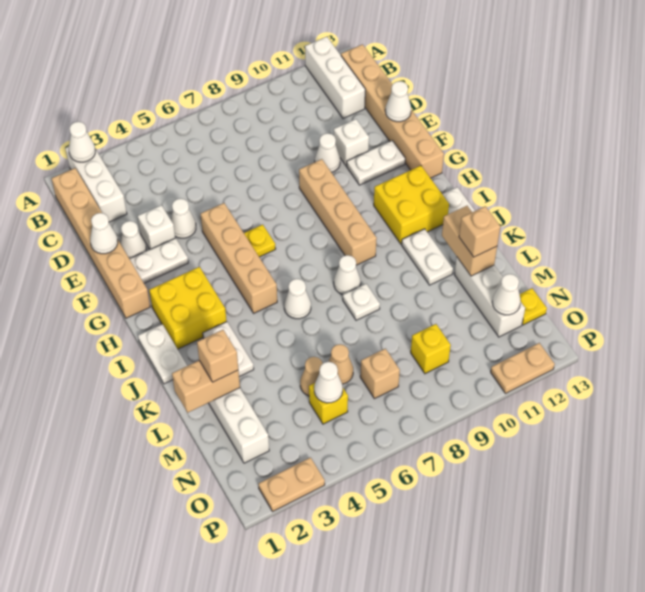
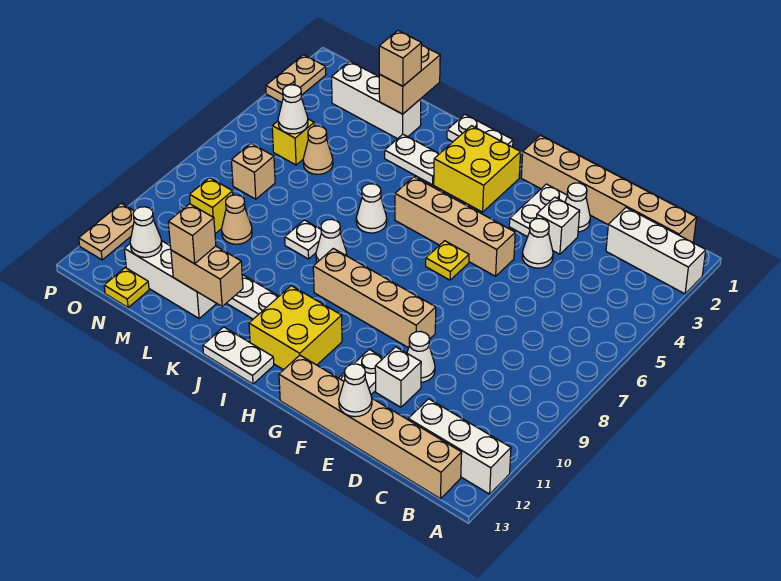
white cone A2 level 2 -> none
white cone E1 level 2 -> none
tan cone M6 level 1 -> tan cone M9 level 1

